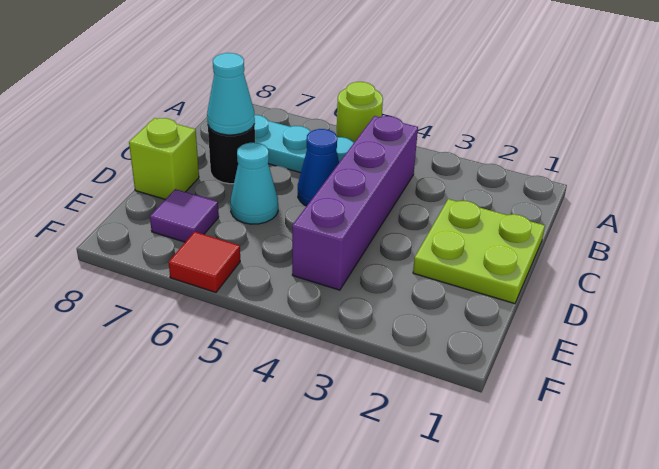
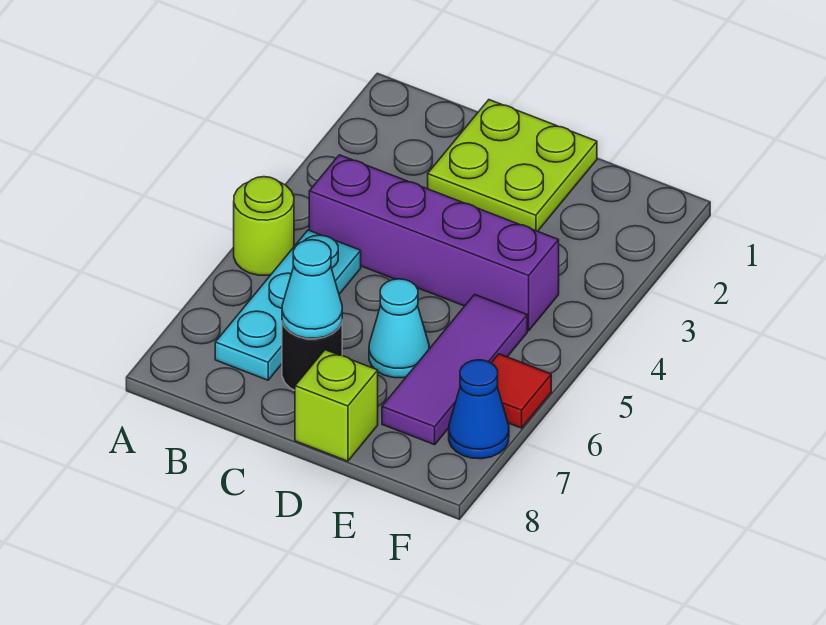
blue cone C5 level 1 -> blue cone F7 level 1
purple tile E7 level 1 -> purple tile E5:E7 level 1

